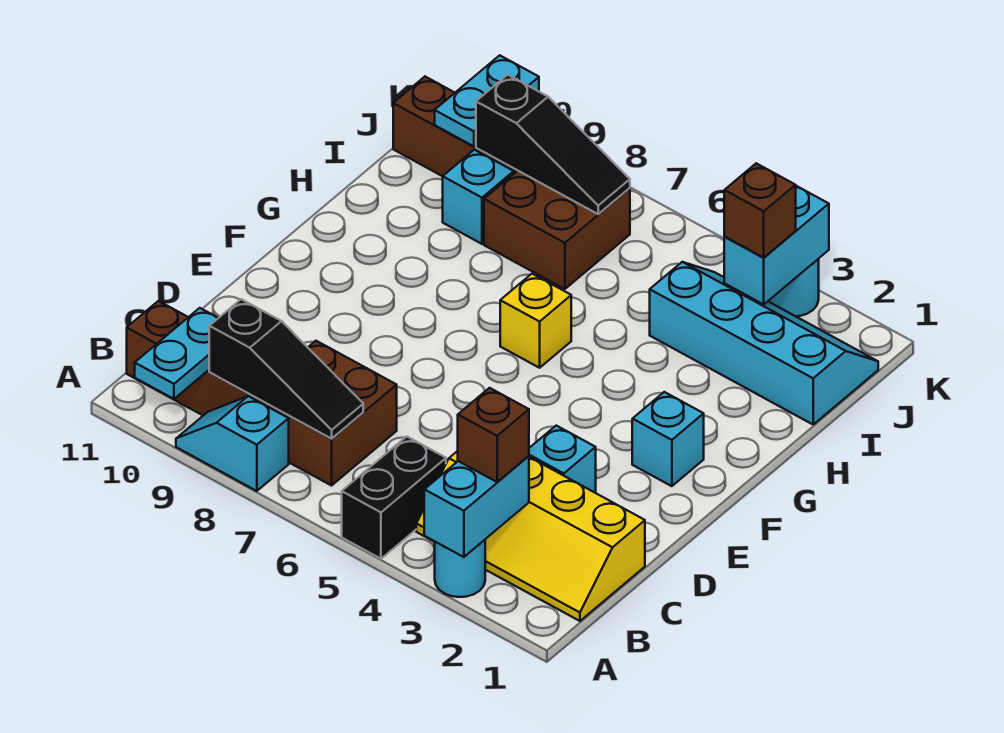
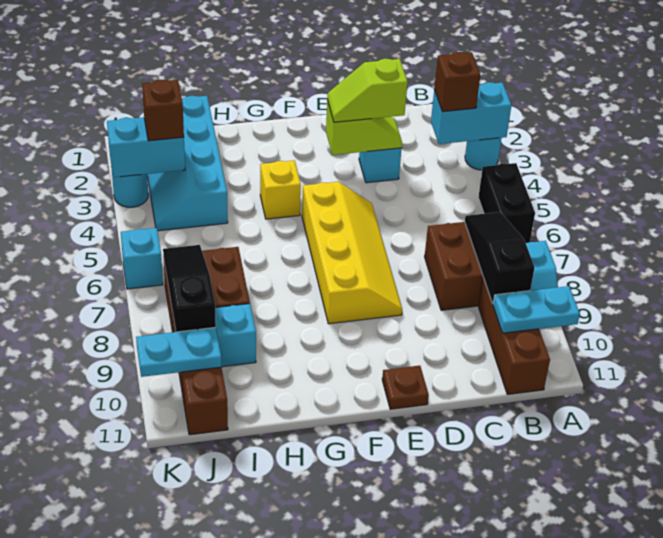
black brick A5:B5 level 1 -> black brick A5:A6 level 1
yellow slope B1:C4 level 1 top C -> yellow slope E5:F8 level 1 top F
none -> lime slope D3:E3 level 2 top E
none -> lime slope D3:E3 level 3 top D
none -> brown plate E11 level 1
cyan brick F2 level 1 -> cyan brick K6 level 1
yellow brick G6 level 1 -> yellow brick G4 level 1

